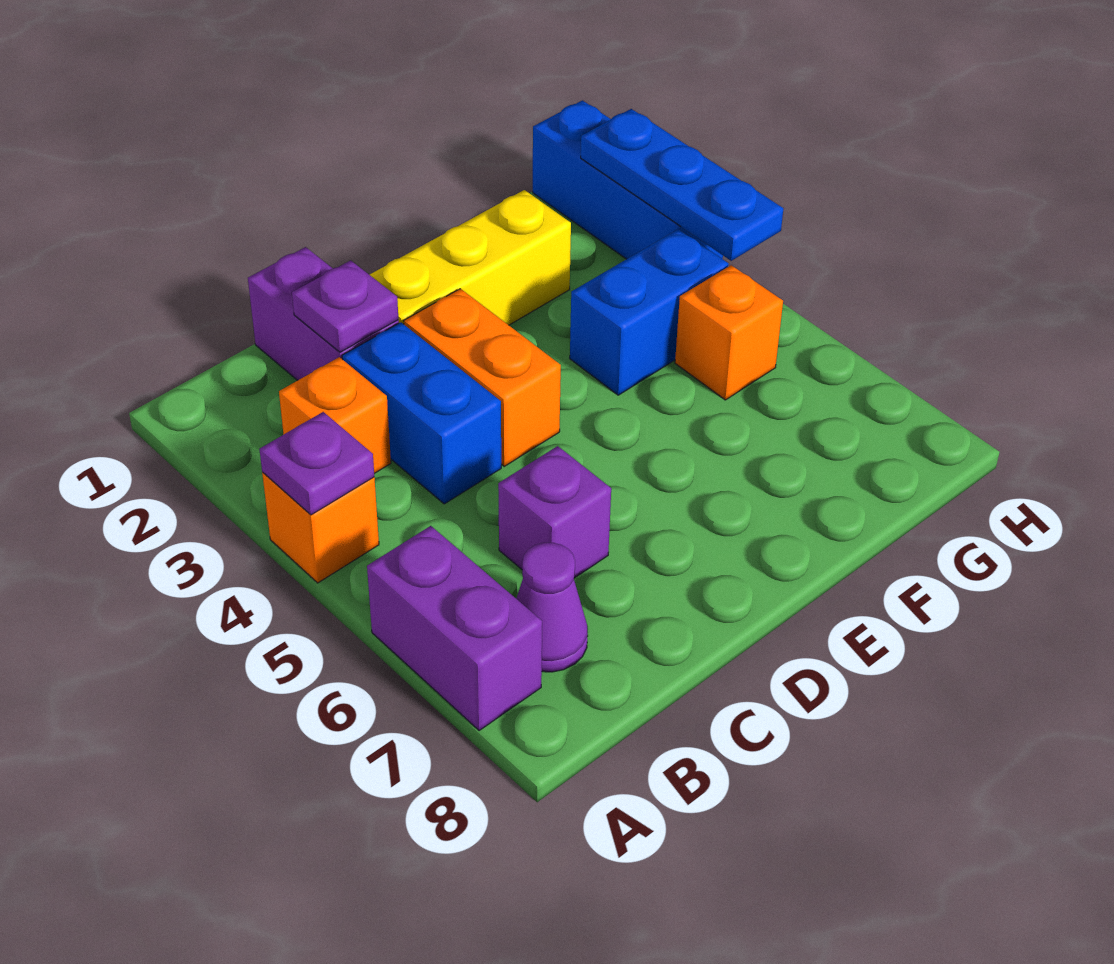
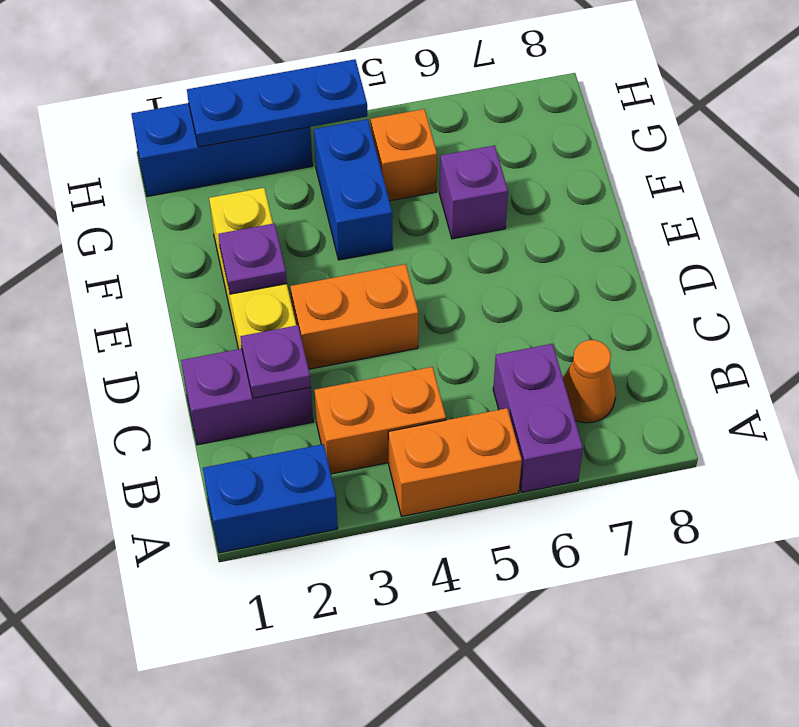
orange brick A4 level 1 -> orange brick A4:A5 level 1
purple plate A4 level 2 -> purple plate E2 level 2
purple brick A6:A7 level 1 -> purple brick A6:B6 level 1
orange brick B3 level 1 -> orange brick B3:B4 level 1
purple cone B7 level 1 -> orange cone B7 level 1
blue brick C3:C4 level 1 -> blue brick A1:A2 level 1
purple brick C6 level 1 -> purple brick F6 level 1

